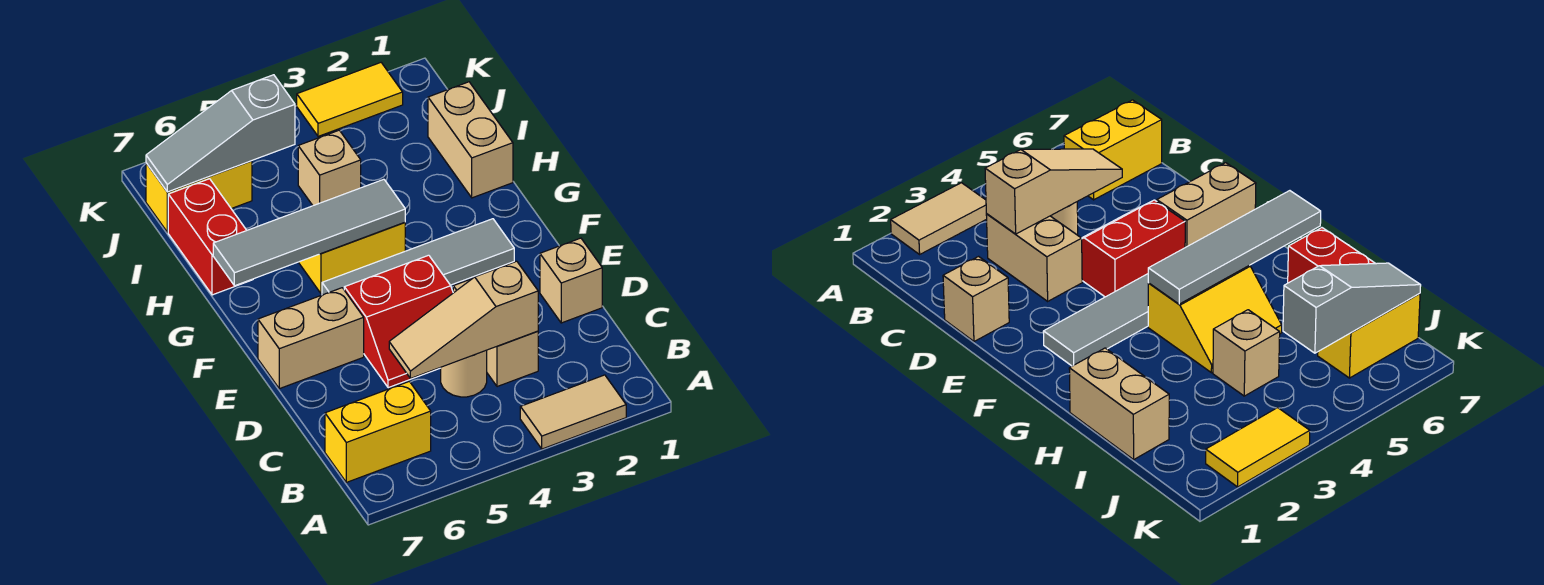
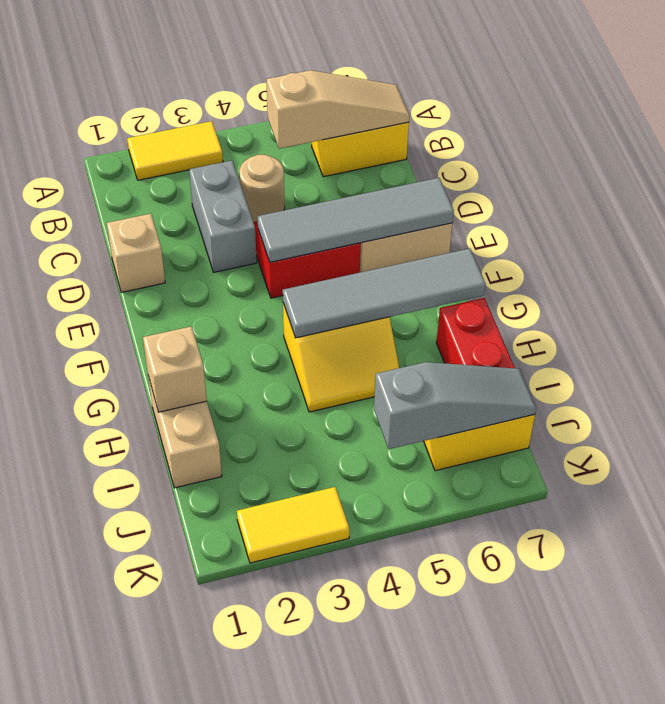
tan tile A2:A3 level 1 -> yellow tile A2:A3 level 1
tan brick C3:D3 level 1 -> grey brick C3:D3 level 1
tan slope C3:C5 level 2 top 3 -> tan slope B5:B7 level 2 top 5
grey tile F2:F5 level 1 -> grey tile E4:E7 level 2
tan brick I4 level 1 -> tan brick H1 level 2

